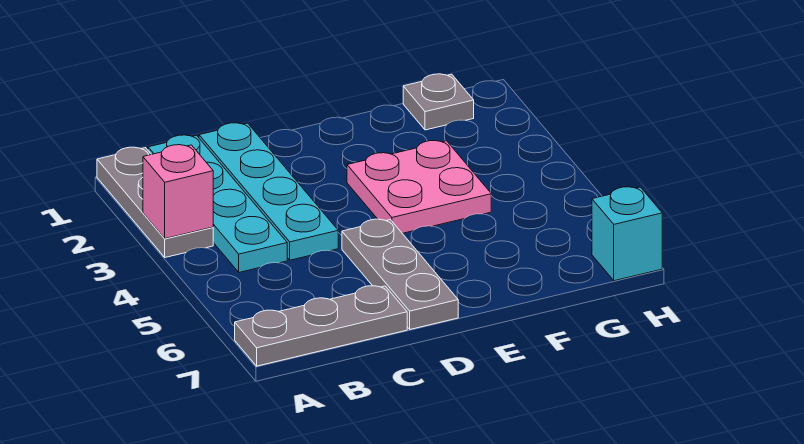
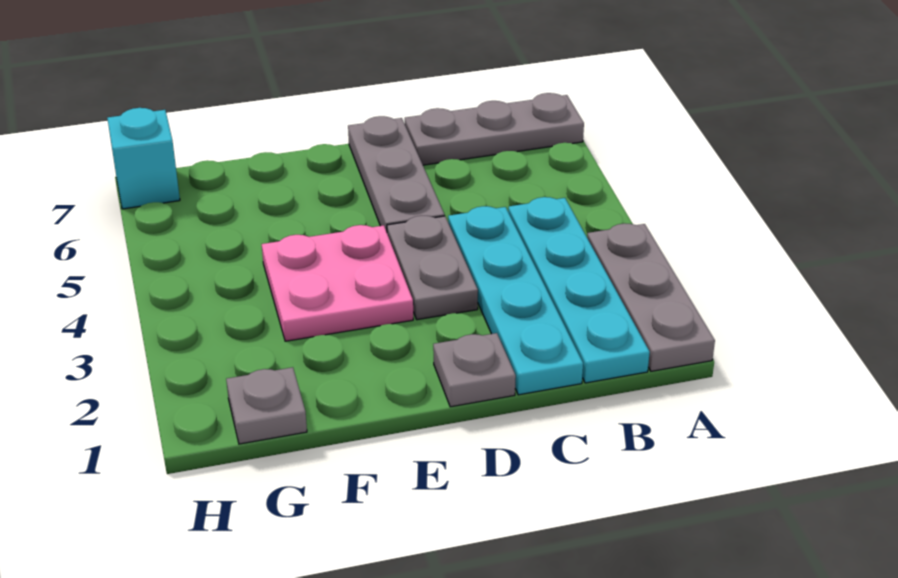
pink brick A3 level 2 -> none
none -> grey plate D1 level 1
none -> grey plate D3:D4 level 1

